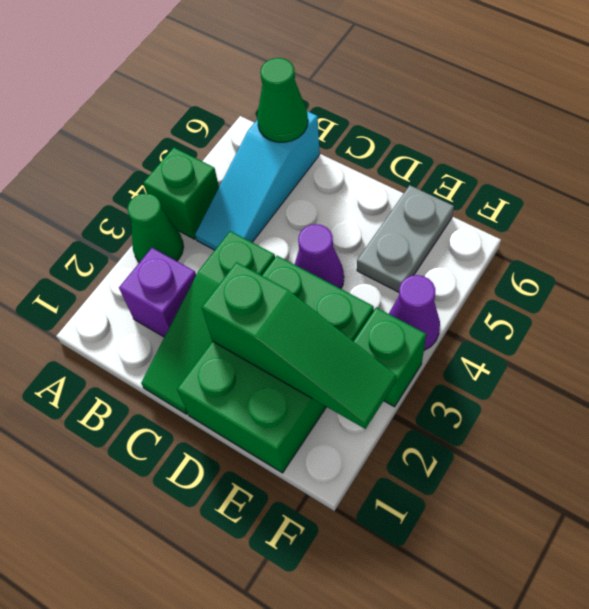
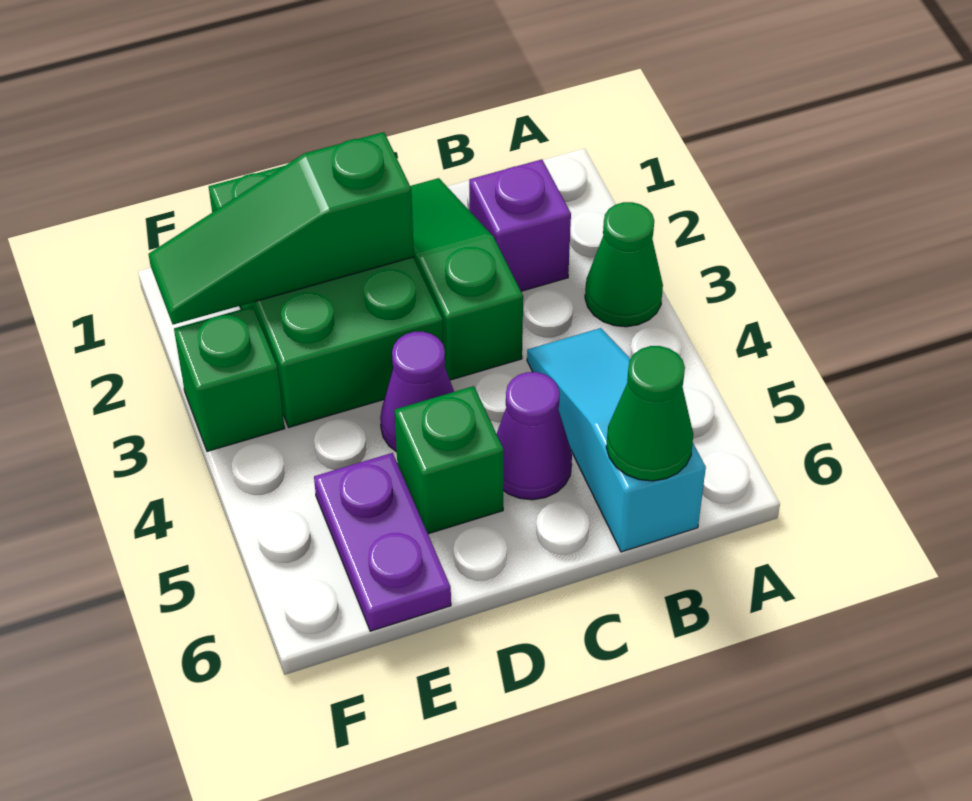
green brick A4 level 1 -> green brick D5 level 1
grey plate E5:E6 level 1 -> purple plate E5:E6 level 1
purple cone F4 level 1 -> purple cone C5 level 1

